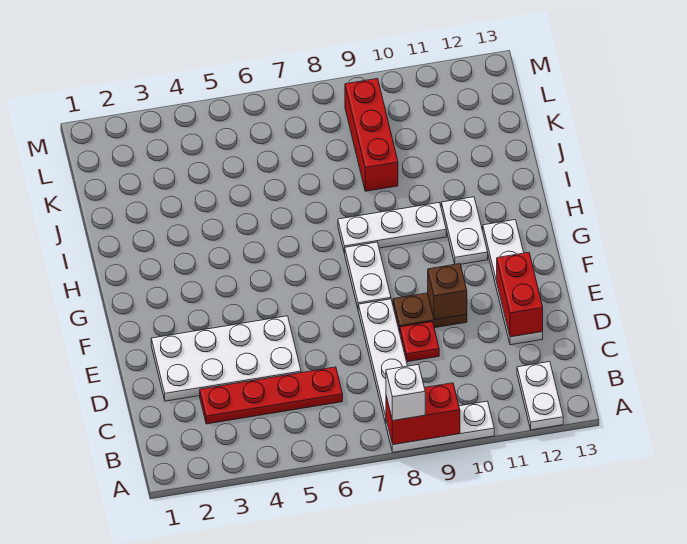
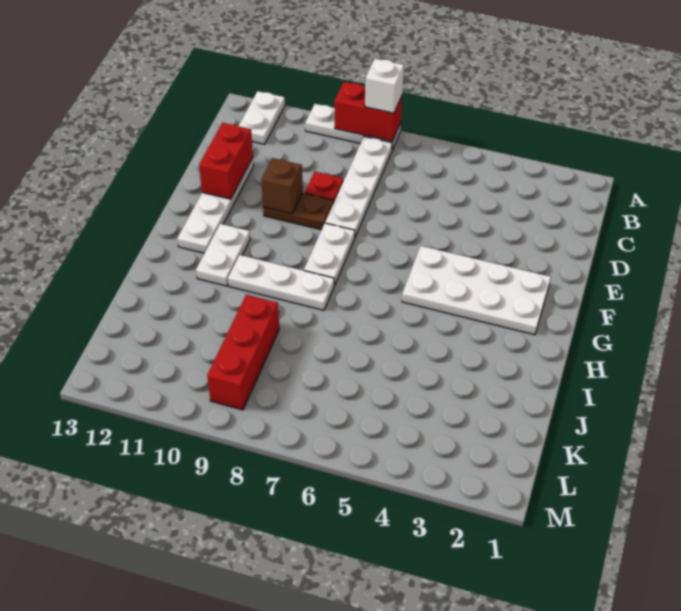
red plate C3:C6 level 1 -> none
white plate D2:E5 level 1 -> white plate F2:G5 level 1

